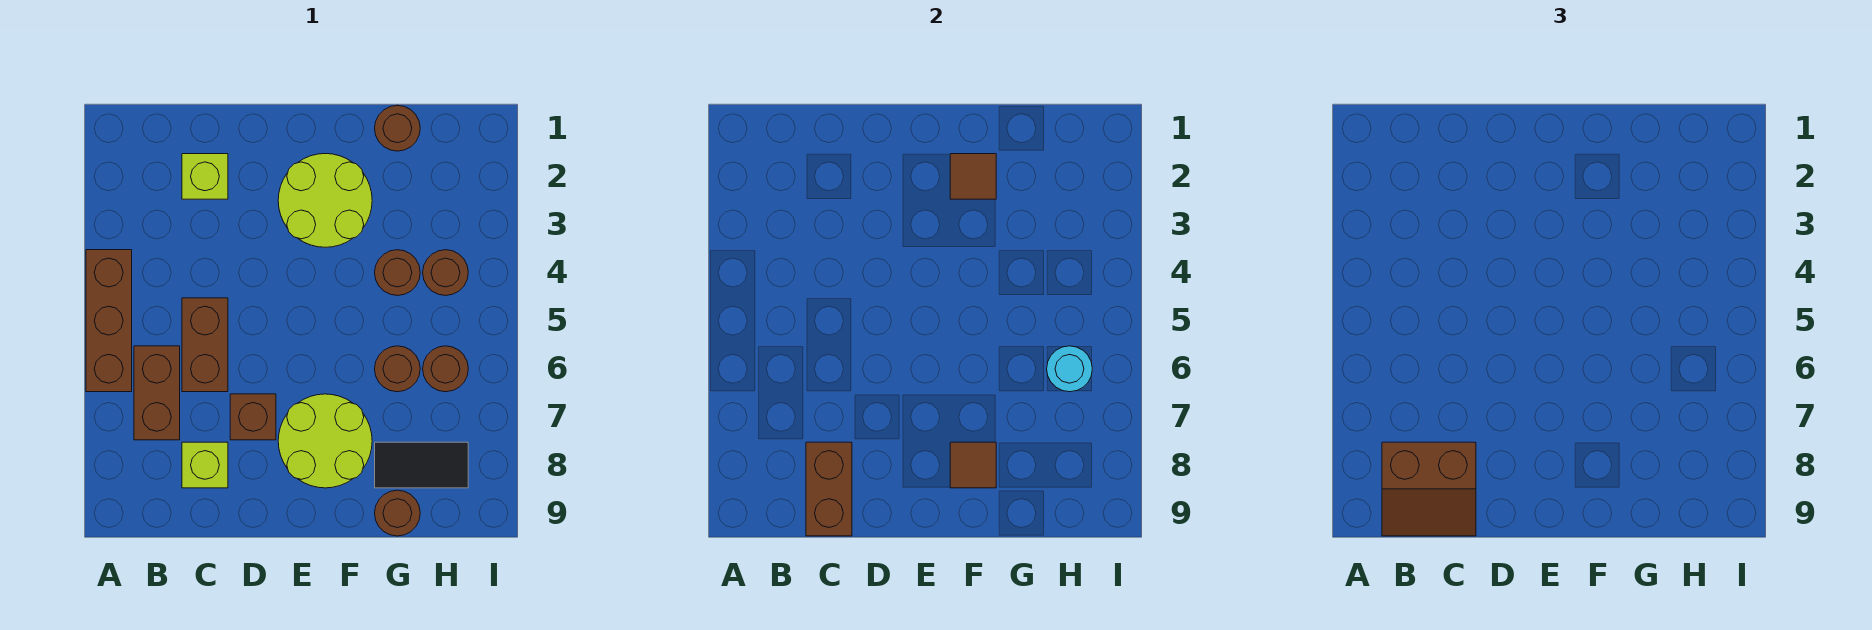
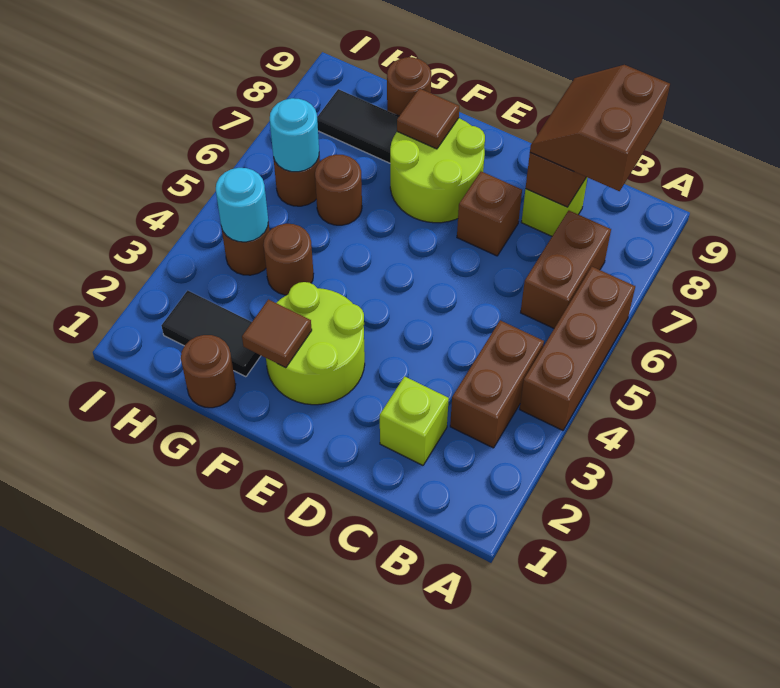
brown slope B8:C9 level 3 top 8 -> brown slope B8:C9 level 3 top B
brown brick C5:C6 level 1 -> brown brick B3:B4 level 1
none -> black tile G2:H2 level 1
none -> cyan round brick H4 level 2

